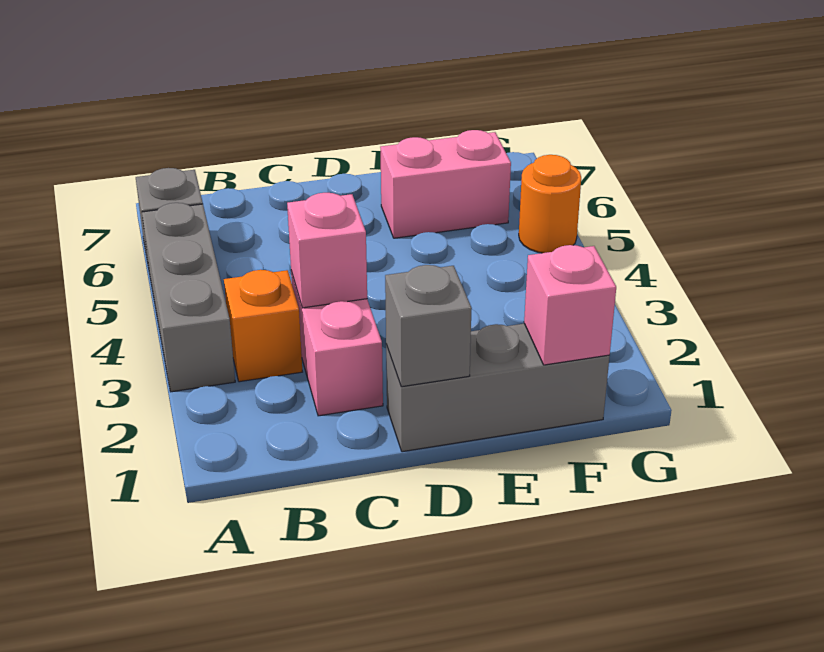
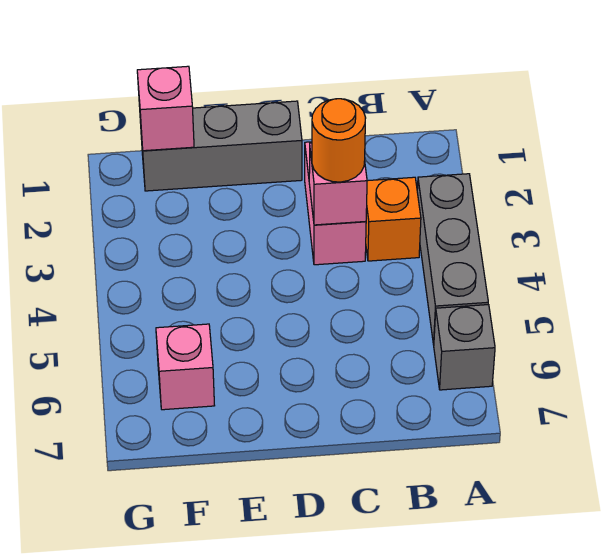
grey brick D1 level 2 -> none
pink brick E6:F6 level 1 -> pink brick F6 level 1
orange round brick G5 level 1 -> orange round brick C3 level 3

